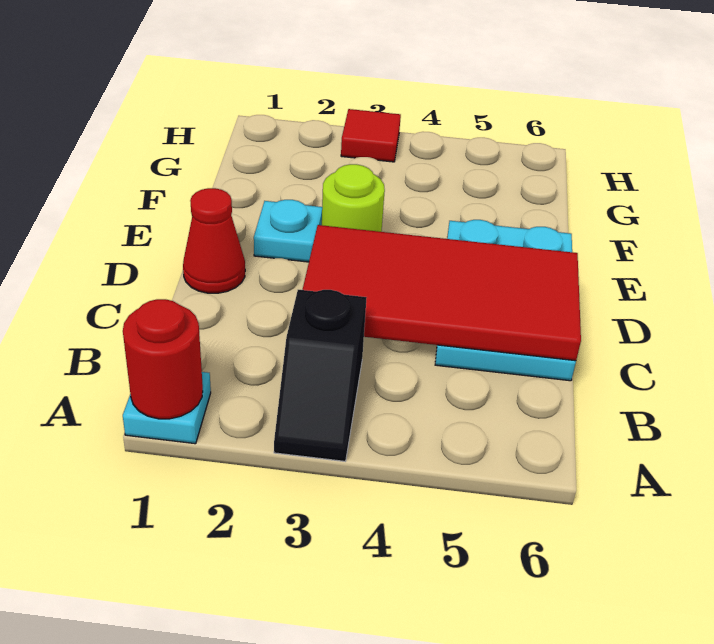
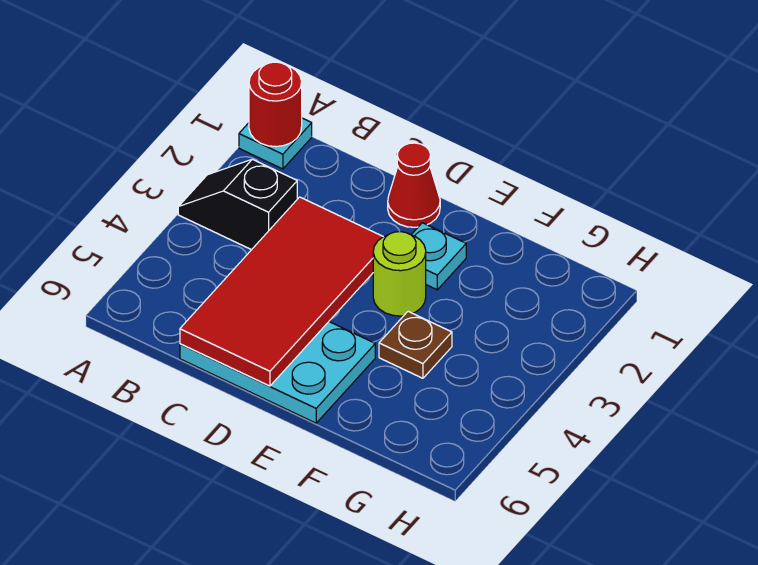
none -> brown plate F4 level 1
red tile H3 level 1 -> none

